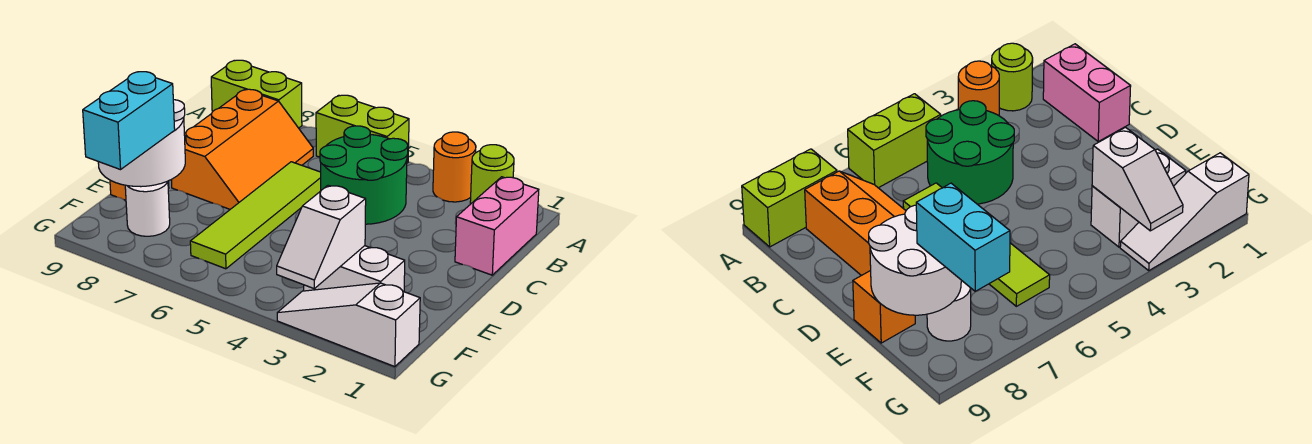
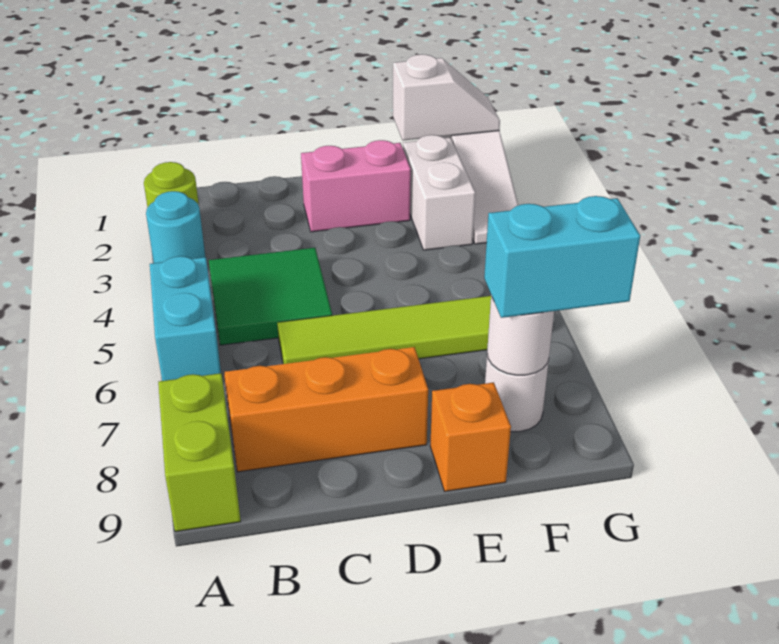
orange round brick A3 level 1 -> cyan round brick A3 level 1
lime brick A5:A6 level 1 -> cyan brick A5:A6 level 1
pink brick B1:C1 level 1 -> pink brick D2:E2 level 1
green round brick B4:C5 level 1 -> green tile B4:C5 level 1
white round brick E8:F9 level 2 -> white round brick F8 level 2
white slope F3:G3 level 2 top F -> white slope F1:G1 level 2 top F

